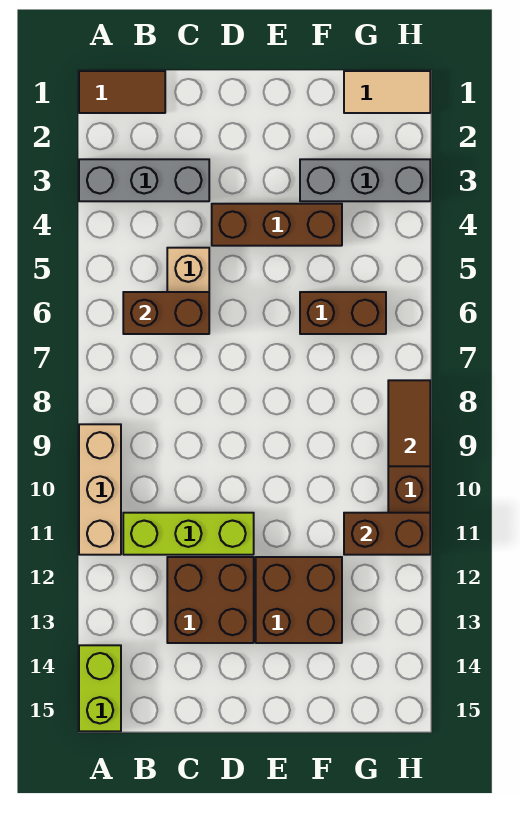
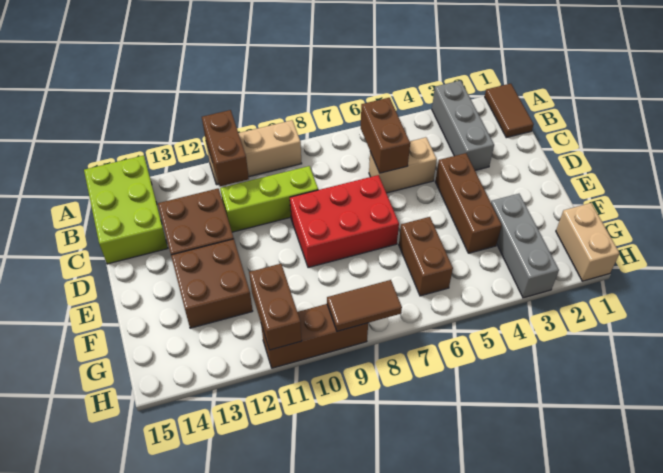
none -> brown brick A11:B11 level 2
lime brick A14:A15 level 1 -> lime brick A14:C15 level 1
lime brick B11:D11 level 1 -> lime brick C9:C11 level 1
none -> red brick D7:E9 level 1
tan tile G1:H1 level 1 -> tan brick G1:H1 level 1

